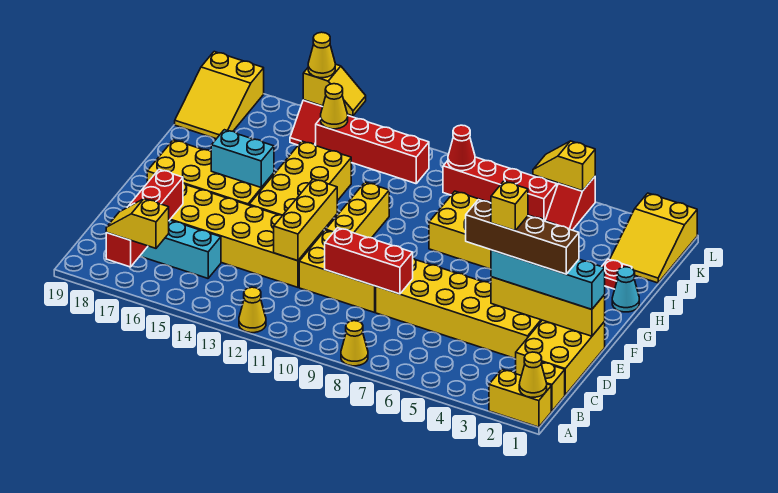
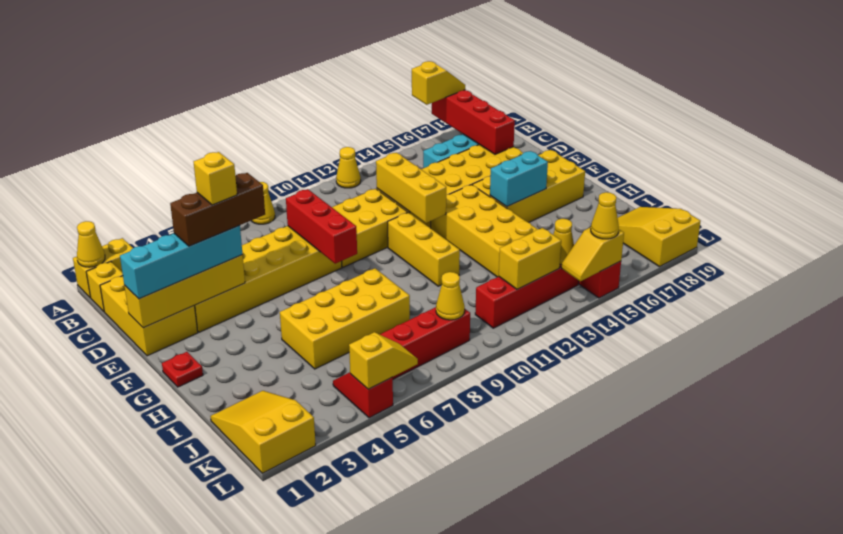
red brick D8:D10 level 2 -> red brick D8:F8 level 2
brown brick E2:E5 level 4 -> brown brick E3:E5 level 4
cyan cone H1 level 1 -> none
red plate I2 level 1 -> red plate G1 level 1
red cone K9 level 2 -> yellow cone K9 level 2
none -> yellow brick K12:K13 level 2

